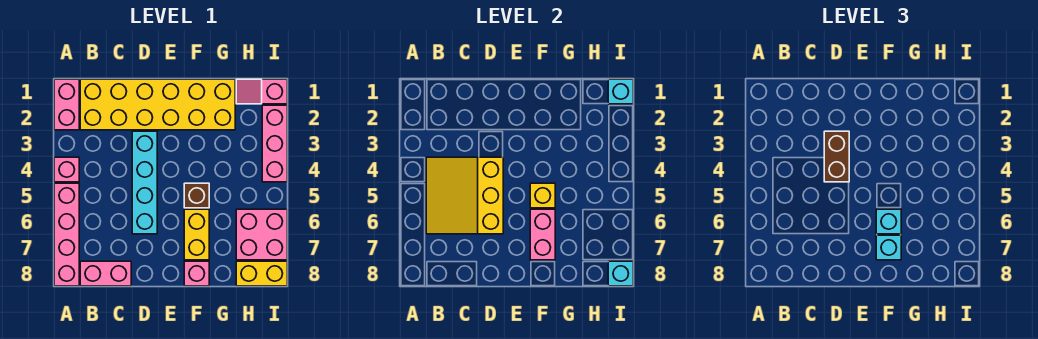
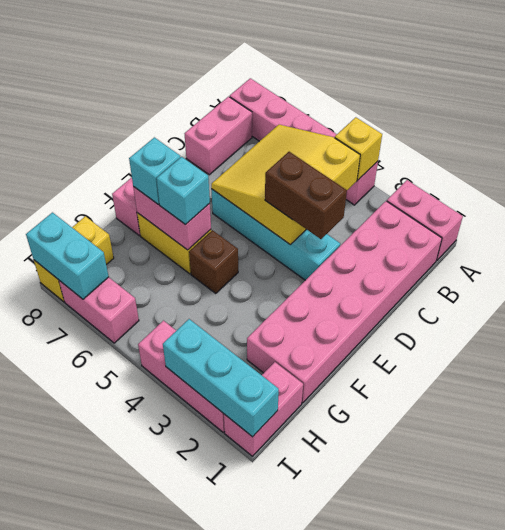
yellow brick B1:G2 level 1 -> pink brick B1:G2 level 1
yellow slope B4:D6 level 2 top D -> yellow slope B4:D6 level 2 top 4
yellow brick F5 level 2 -> yellow brick A4 level 2
pink slope H1:I1 level 1 top I -> pink brick H1:I1 level 1
pink brick H6:I7 level 1 -> pink brick I6:I7 level 1
cyan brick I1 level 2 -> cyan brick I1:I3 level 2
cyan brick I8 level 2 -> cyan brick I7:I8 level 2

